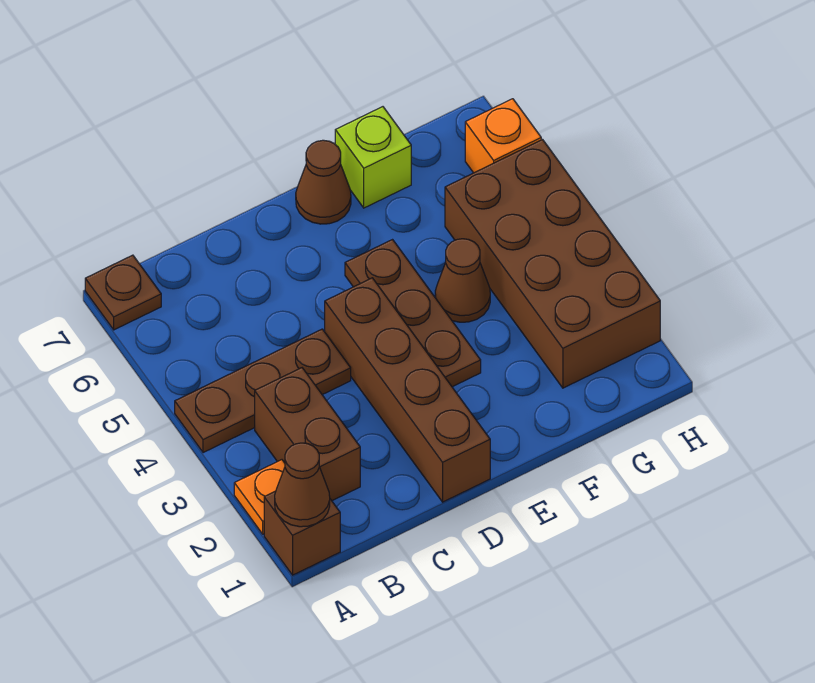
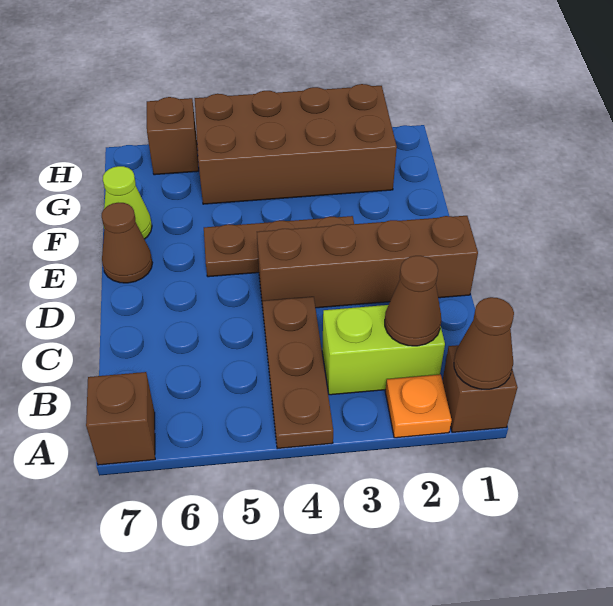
brown plate A7 level 1 -> brown brick A7 level 1
brown brick B2:B3 level 1 -> lime brick B2:B3 level 1
brown cone F4 level 1 -> brown cone B2 level 2
lime brick F7 level 1 -> lime cone F7 level 1
orange brick H6 level 1 -> brown brick H6 level 1

